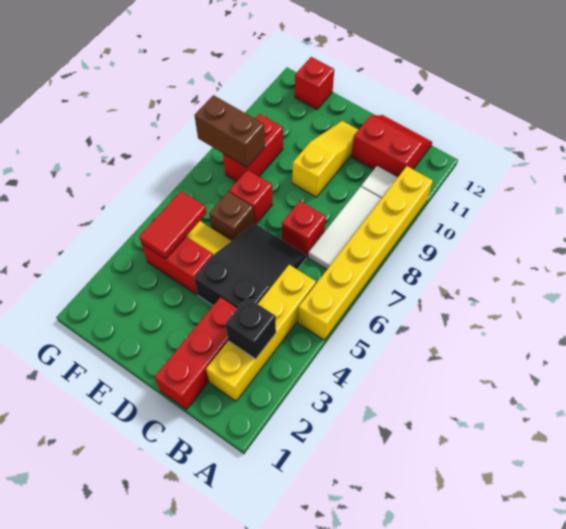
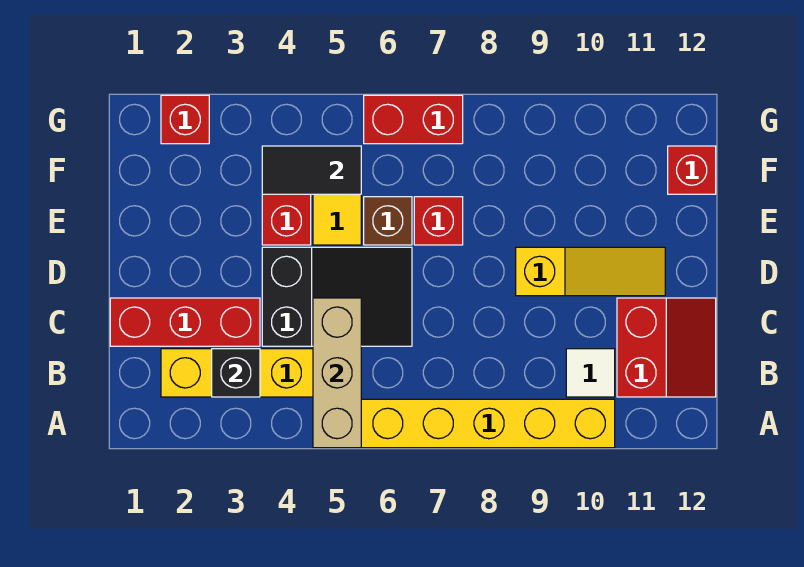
none -> tan brick A5:C5 level 2
white tile B7:B9 level 1 -> none
red brick C7 level 1 -> red brick G2 level 1
red tile F4:F5 level 2 -> black tile F4:F5 level 2
red brick F8:F9 level 1 -> red brick G6:G7 level 1
brown brick F8:G8 level 2 -> none

